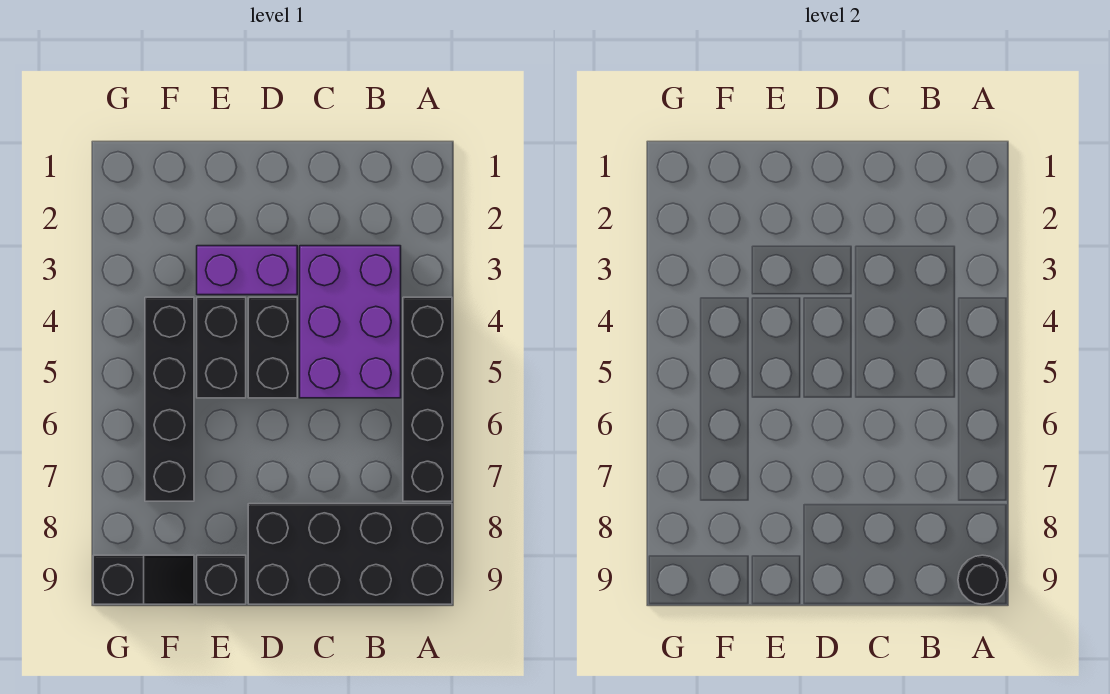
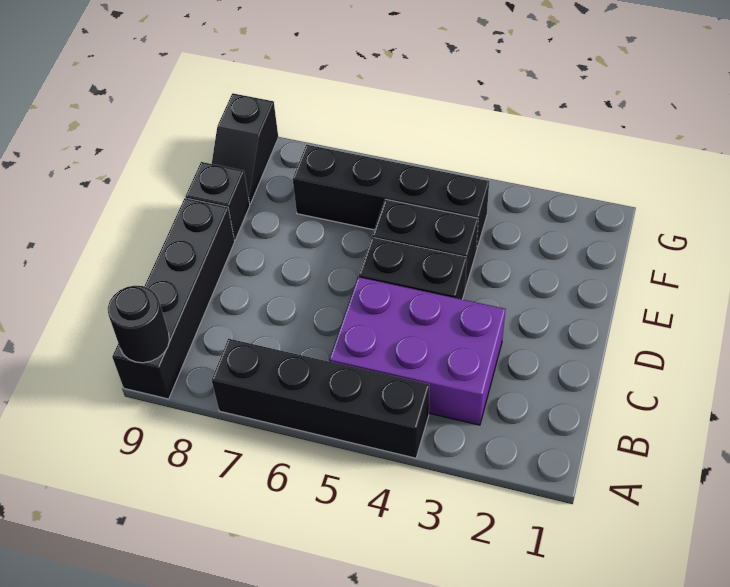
black brick A8:D9 level 1 -> black brick A9:D9 level 1
purple brick D3:E3 level 1 -> none

